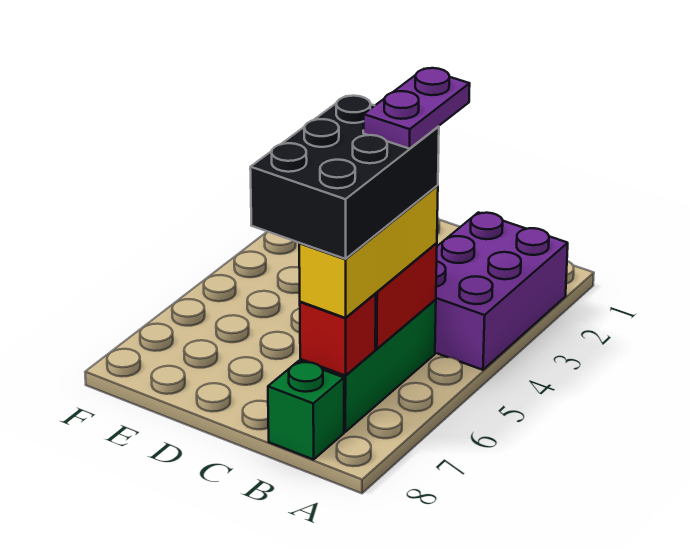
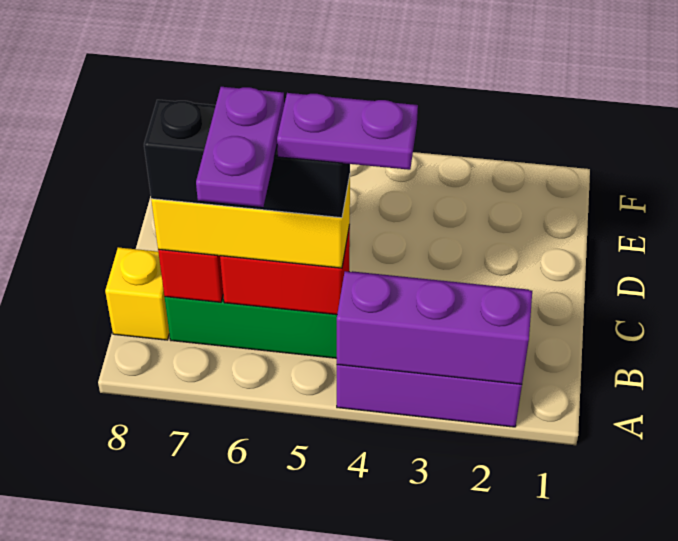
none -> purple brick A2:A4 level 2
none -> purple plate A6:B6 level 5
black brick B5:C7 level 4 -> black brick B5:B7 level 4
green brick B8 level 1 -> yellow brick B8 level 1

